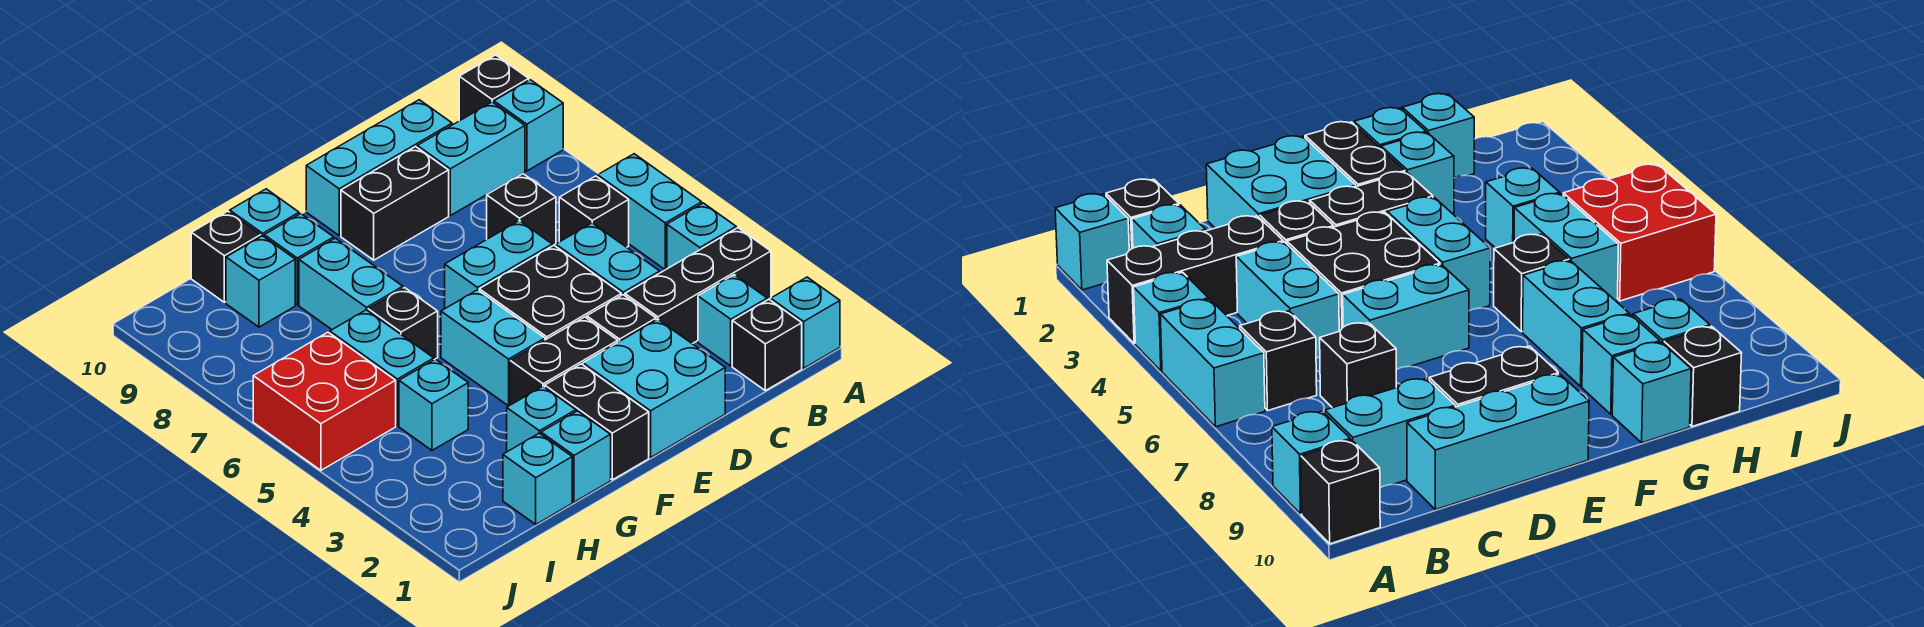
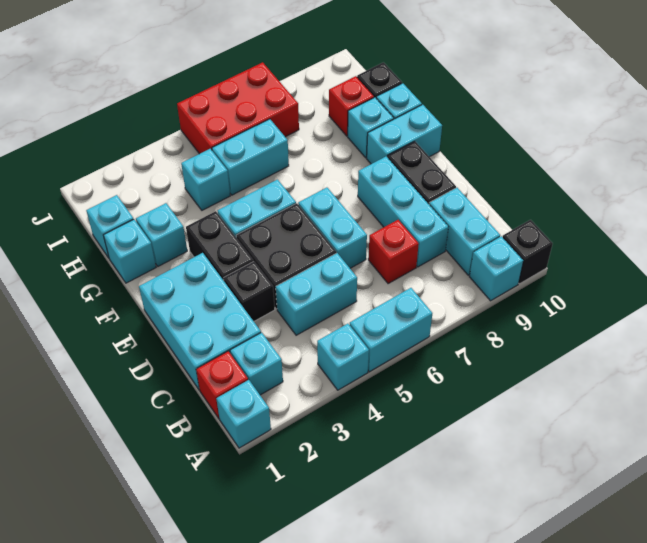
black brick A3:C3 level 1 -> none
black brick B1 level 1 -> red brick B1 level 1
black brick B6 level 1 -> none
black brick C7 level 1 -> red brick C7 level 1
cyan brick C10:E10 level 1 -> cyan brick C8:E8 level 1
cyan brick D1:E2 level 1 -> cyan brick C1:E2 level 1
black brick F1:F2 level 1 -> none
black brick G6 level 1 -> none
cyan brick G7:G8 level 1 -> cyan brick F9:F10 level 1
cyan brick H9 level 1 -> red brick H9 level 1
red brick I5:J6 level 1 -> red brick I5:J7 level 1

